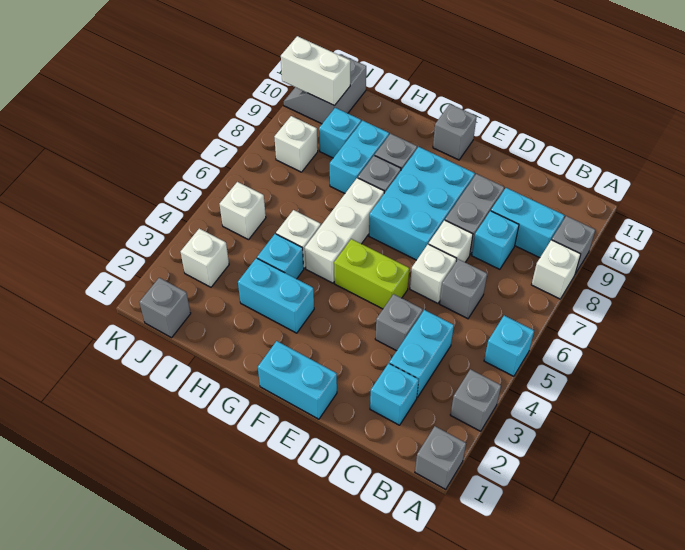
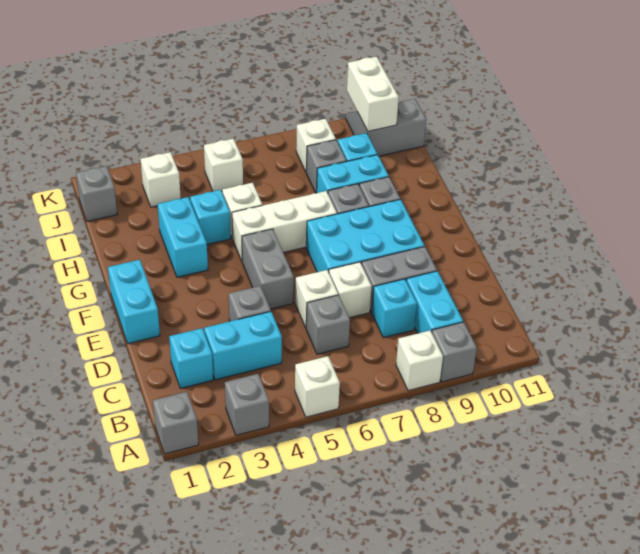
cyan brick A5 level 1 -> white brick A5 level 1
lime brick E5:F5 level 1 -> grey brick E5:F5 level 1
grey brick F11 level 1 -> grey brick I8 level 1

